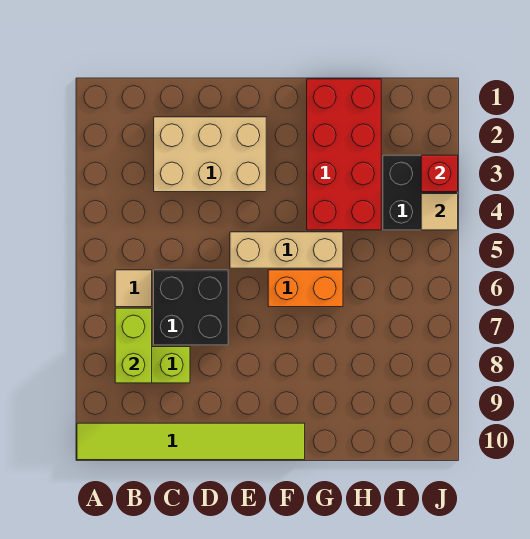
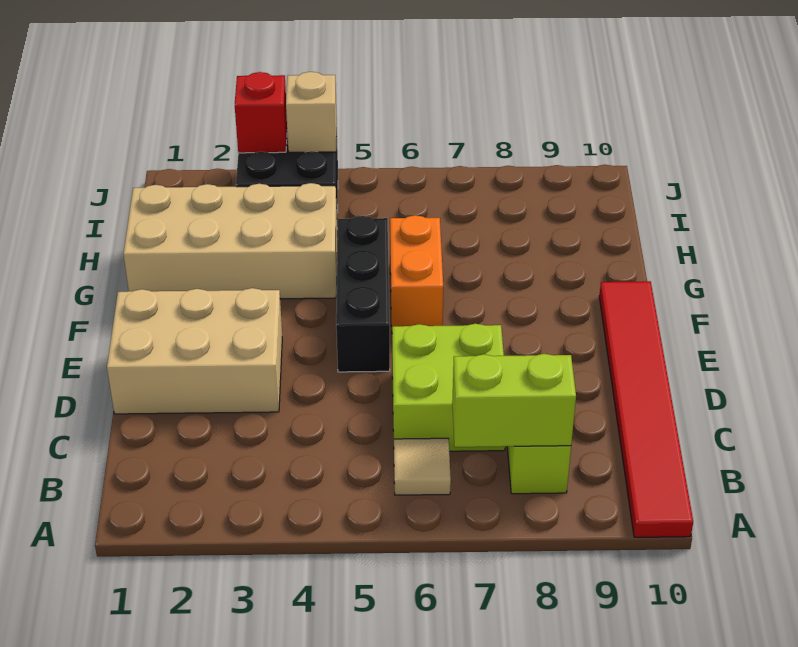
lime tile A10:F10 level 1 -> red tile A10:F10 level 1
tan brick C2:E3 level 1 -> tan brick D1:E3 level 1
black brick C6:D7 level 1 -> lime brick C6:D7 level 1
tan brick E5:G5 level 1 -> black brick E5:G5 level 1
red brick G1:H4 level 1 -> tan brick G1:H4 level 1
tan tile J4 level 2 -> tan brick J4 level 2

